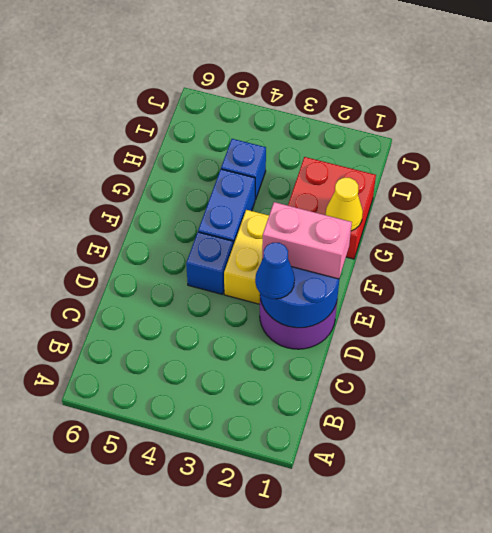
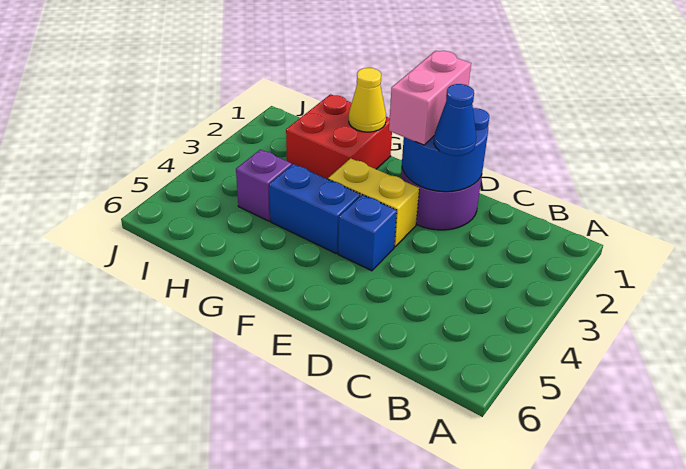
blue brick H4 level 1 -> purple brick H4 level 1

